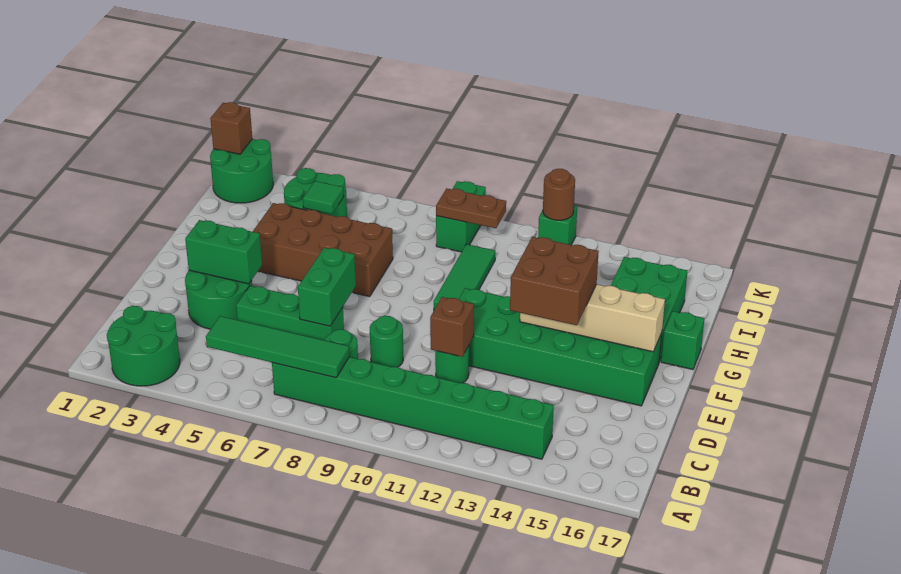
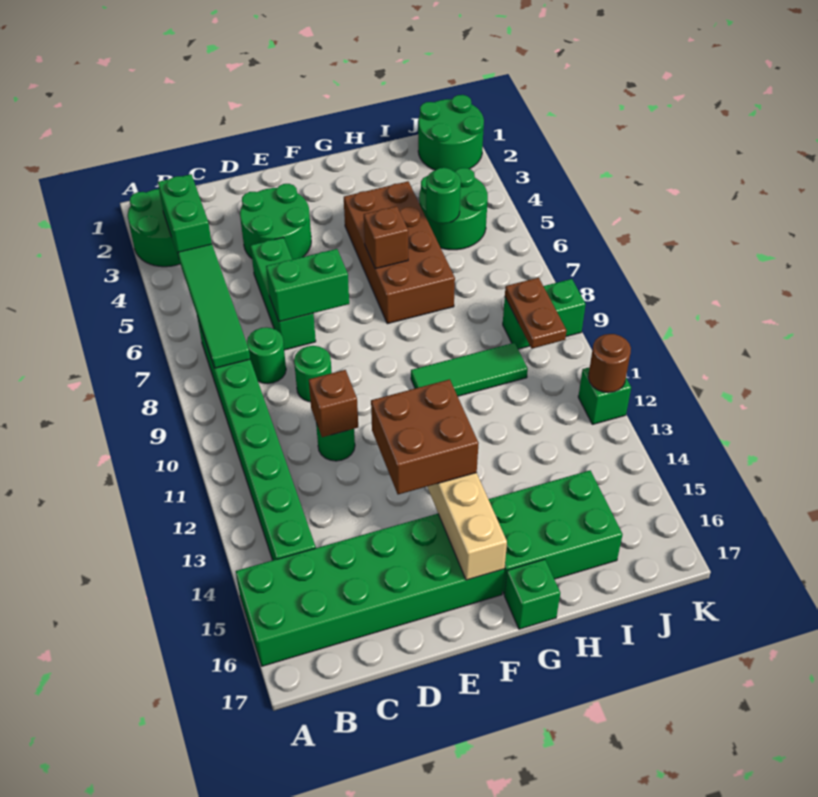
green brick E3:E4 level 2 -> green brick B3:B4 level 2
green brick E11:F16 level 1 -> green brick A15:F16 level 1
green tile I5 level 2 -> green round brick I5 level 2
brown brick K1 level 2 -> brown brick G6 level 2

